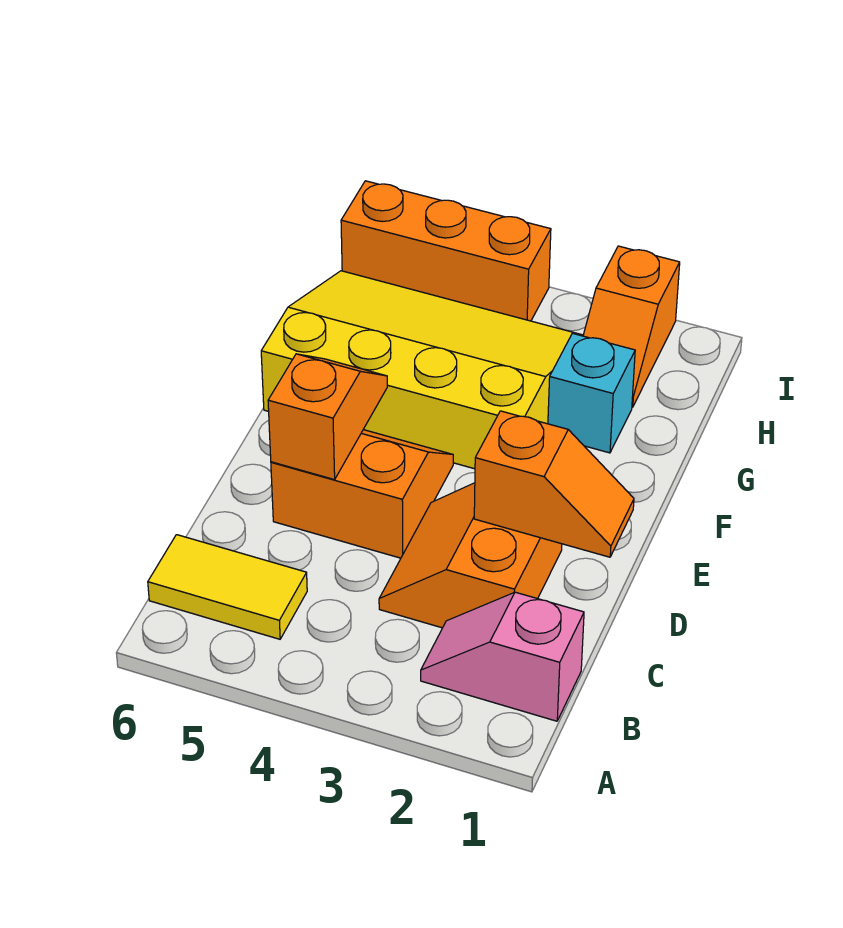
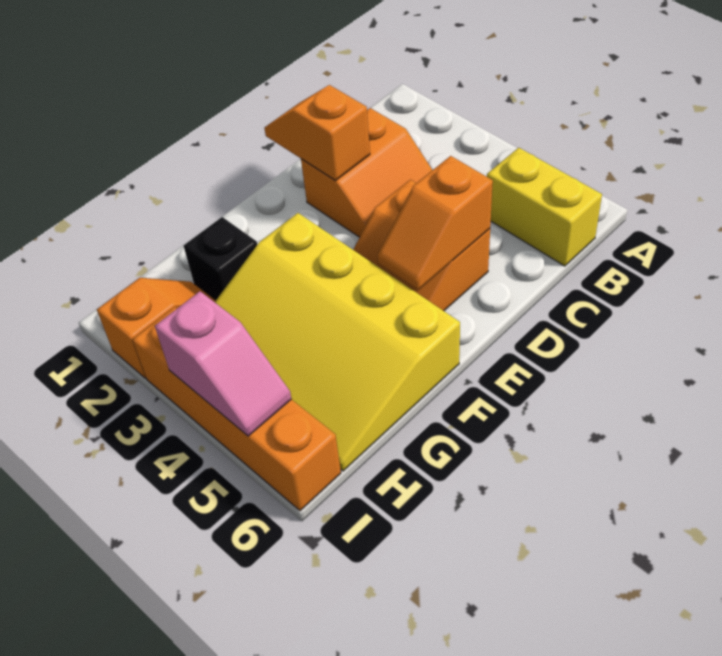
pink slope B1:B2 level 1 top 1 -> pink slope I4:I5 level 2 top 4
yellow tile B5:B6 level 1 -> yellow brick B5:B6 level 1
cyan brick G2 level 1 -> black brick G2 level 1
orange brick I4:I6 level 1 -> orange brick I3:I6 level 1

